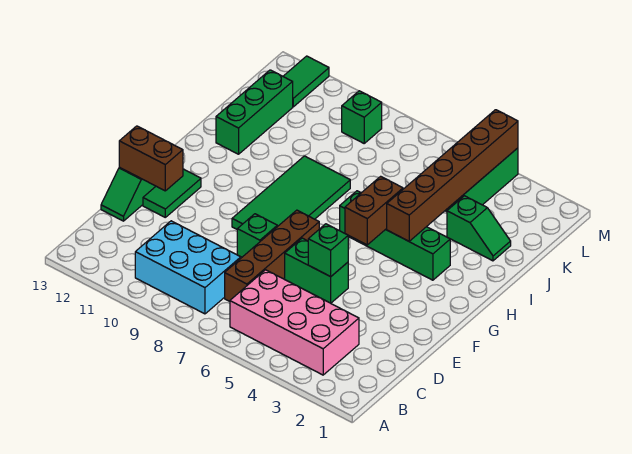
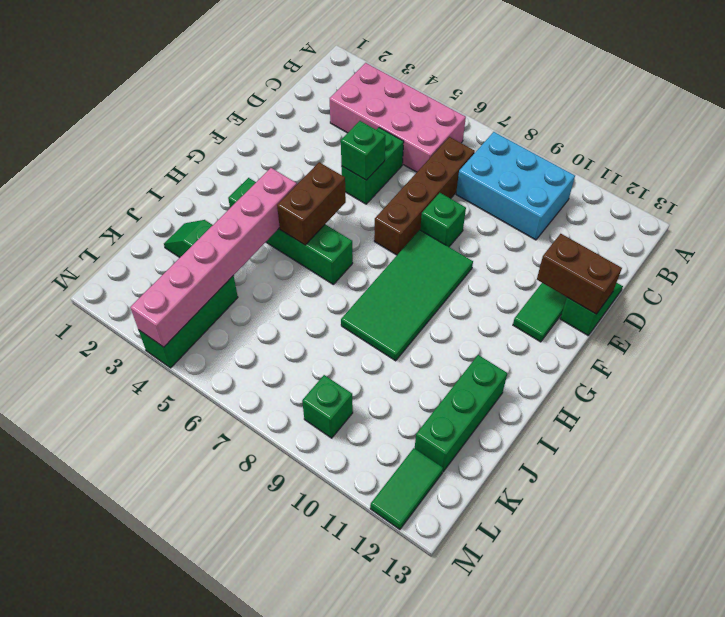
green brick E5:E6 level 1 -> green brick D5:E5 level 1
brown brick H4:M4 level 2 -> pink brick H4:M4 level 2

